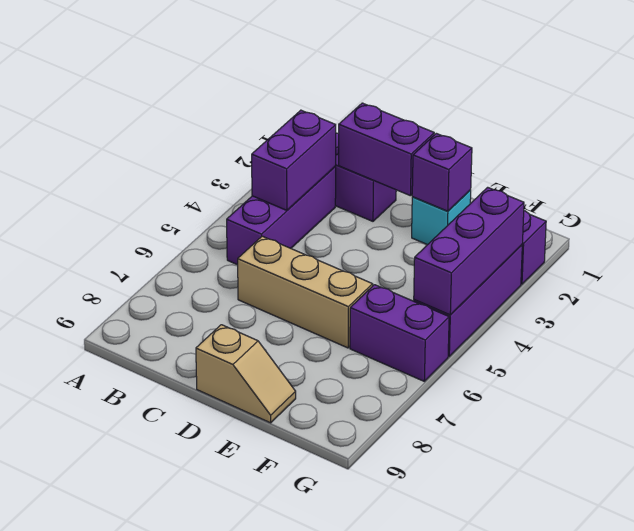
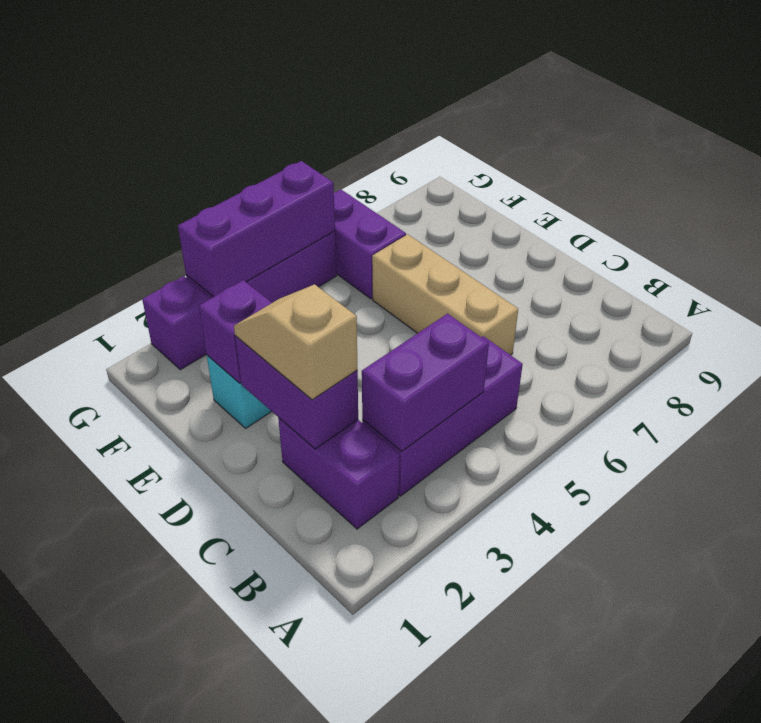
tan slope D9:E9 level 1 top D -> tan slope C2:D2 level 3 top C

